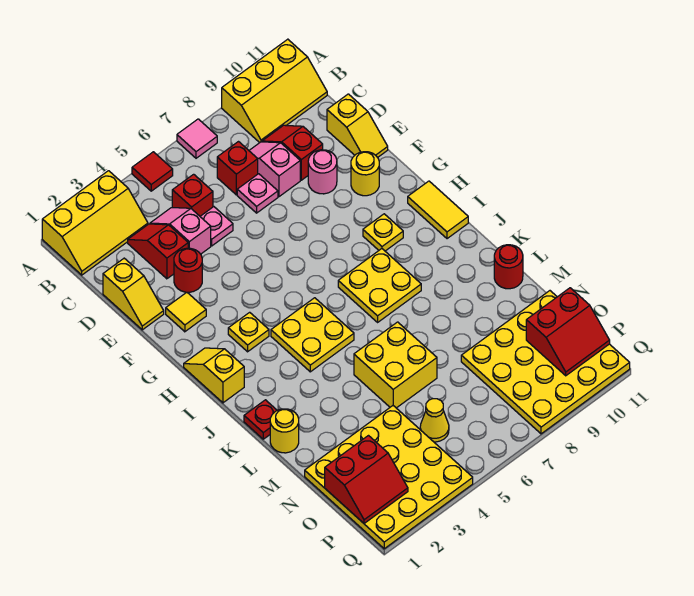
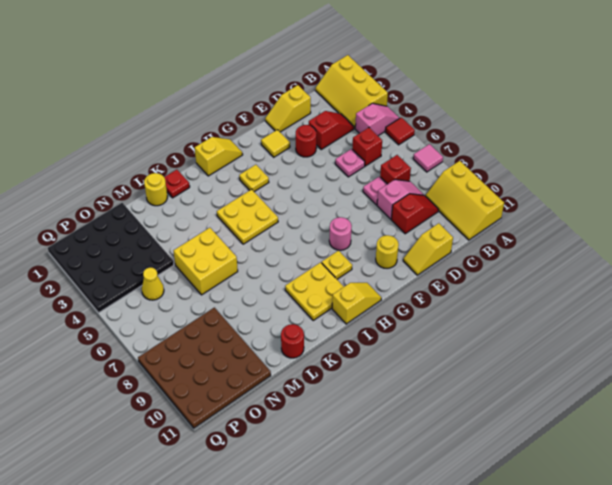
pink slope C4:D4 level 1 top D -> pink slope A4:B4 level 1 top B
pink round brick E9 level 1 -> pink round brick G8 level 1
yellow tile H11:I11 level 1 -> yellow slope H11:I11 level 1 top I
yellow plate I7:J8 level 1 -> yellow plate I9:J10 level 1
yellow plate N1:Q4 level 1 -> black plate N1:Q4 level 1
yellow plate N8:Q11 level 1 -> brown plate N8:Q11 level 1
red slope O1:P2 level 2 top O -> none
red slope O10:P11 level 2 top O -> none

